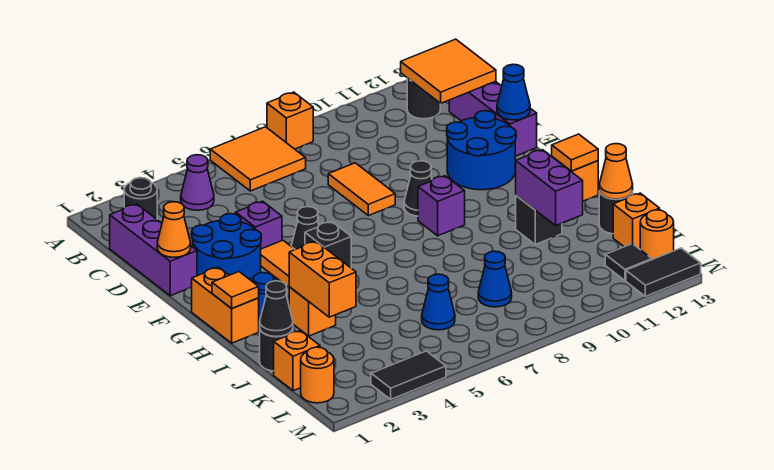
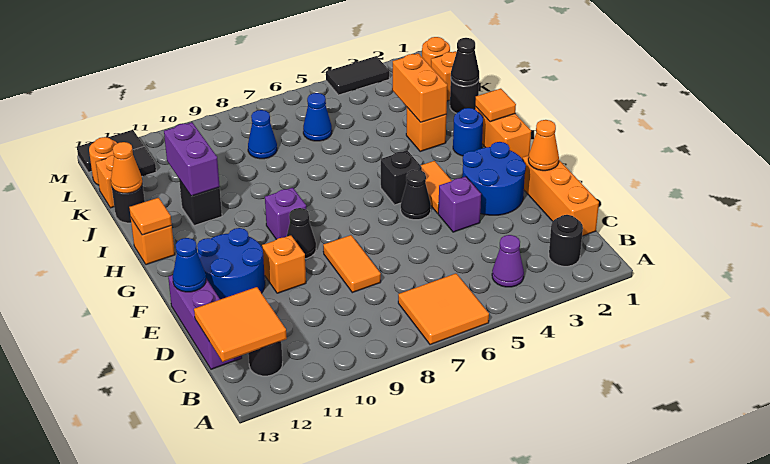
orange brick A8 level 1 -> orange brick E10 level 1
purple brick C1:E1 level 1 -> orange brick C1:E1 level 1

